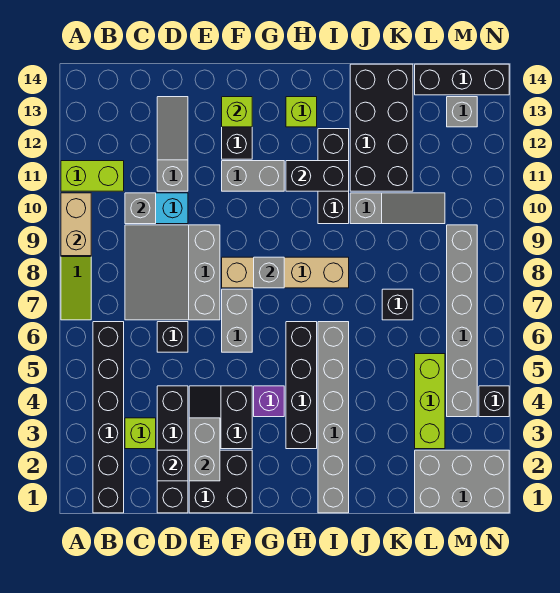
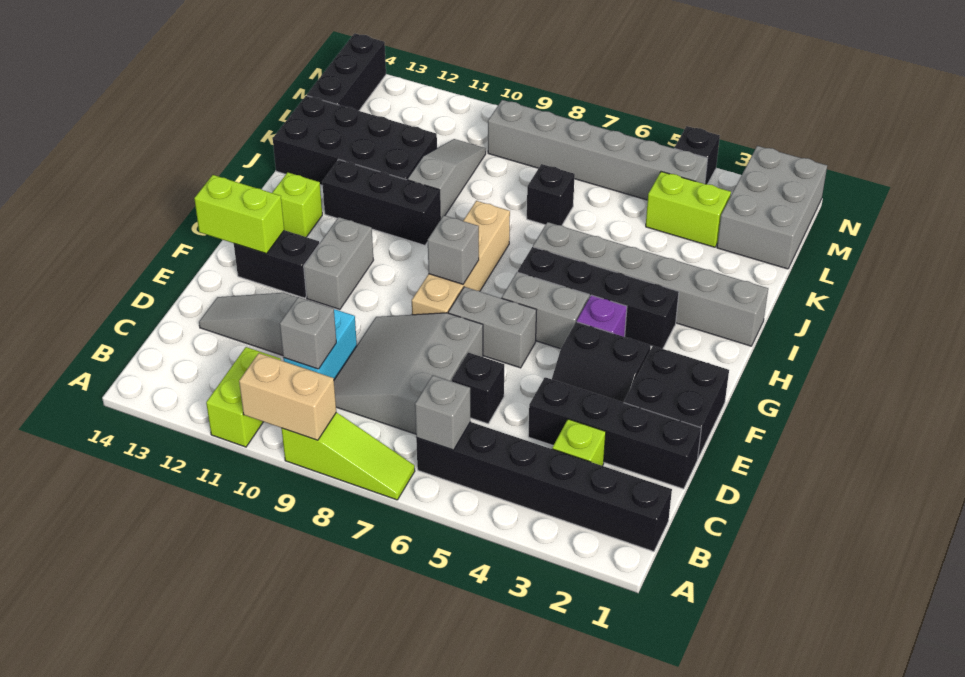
grey slope C7:E9 level 1 top E -> grey slope C7:E9 level 1 top 7
black brick D2 level 2 -> none
grey brick E2:E3 level 2 -> grey brick G5:G6 level 1
lime brick F13 level 2 -> lime brick F13:F14 level 2
black brick H11:I11 level 2 -> none
lime brick L3:L5 level 1 -> lime brick L3:L4 level 1
grey brick M13 level 1 -> grey brick B6 level 2

